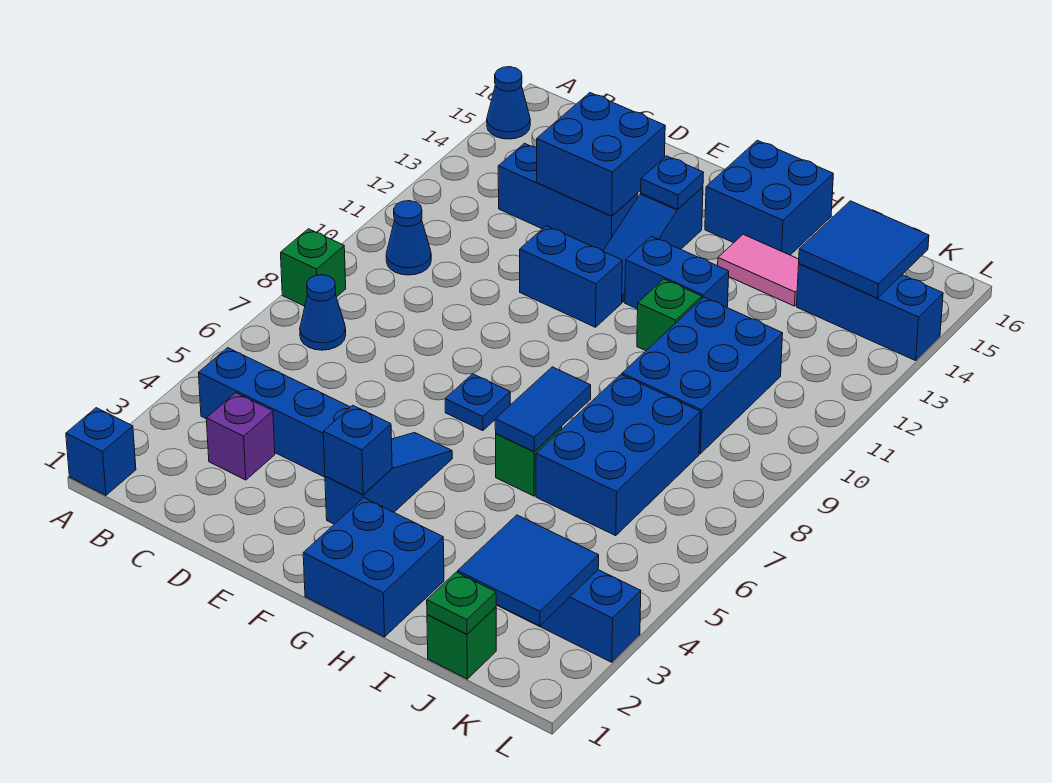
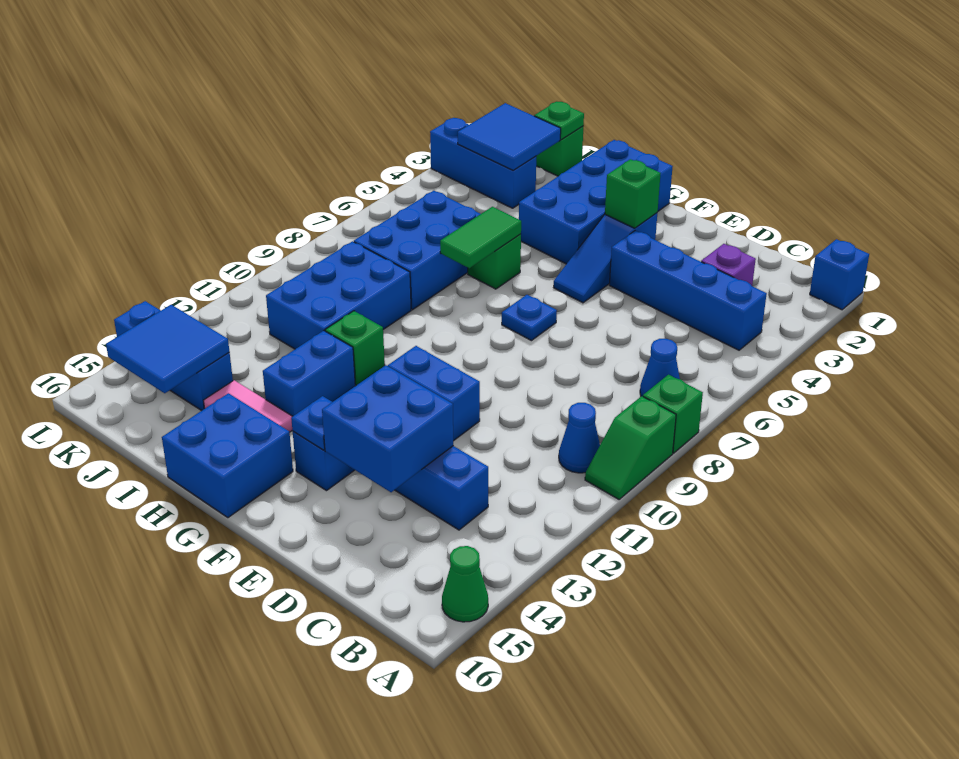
none -> green slope A9:A10 level 1 top 9
blue cone A15 level 1 -> green cone A15 level 1
blue brick F3 level 2 -> green brick F3 level 2
blue brick G1:H2 level 1 -> blue brick G1:H4 level 1
blue brick G12:H12 level 1 -> blue brick H12:H13 level 1
blue tile H6:H7 level 2 -> green tile H6:H7 level 2

